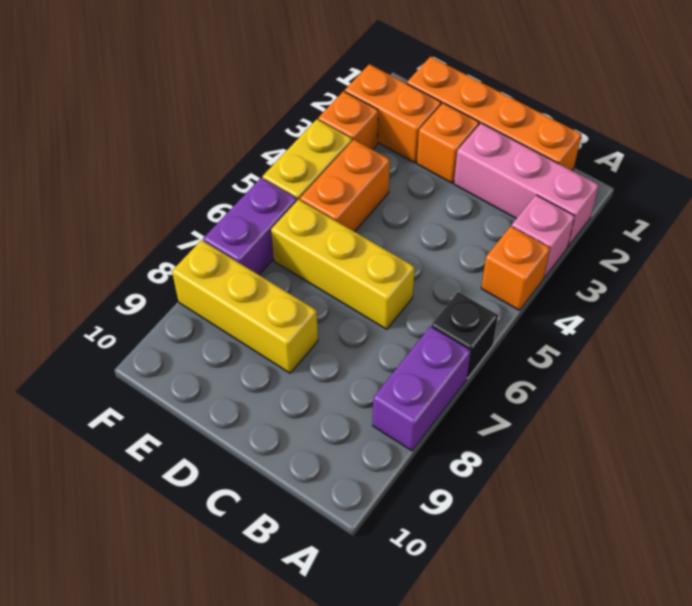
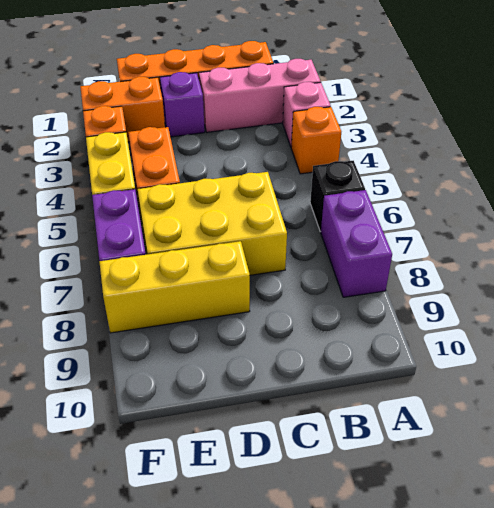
yellow brick C6:E6 level 1 -> yellow brick C6:E7 level 1
orange brick D2 level 1 -> purple brick D2 level 1

